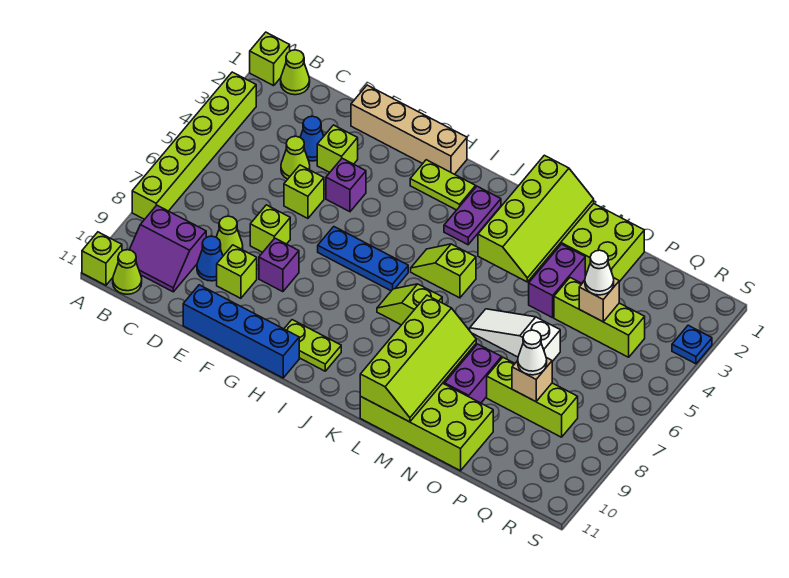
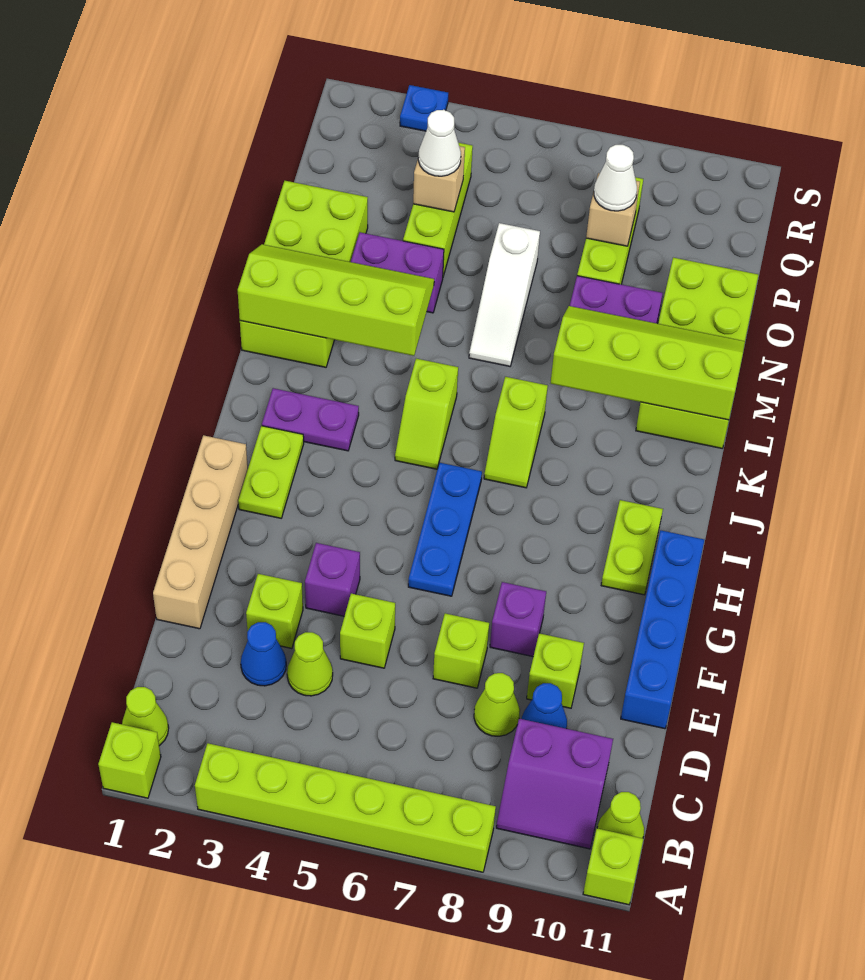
purple slope B9:C10 level 1 top 9 -> purple slope B9:C10 level 1 top C

